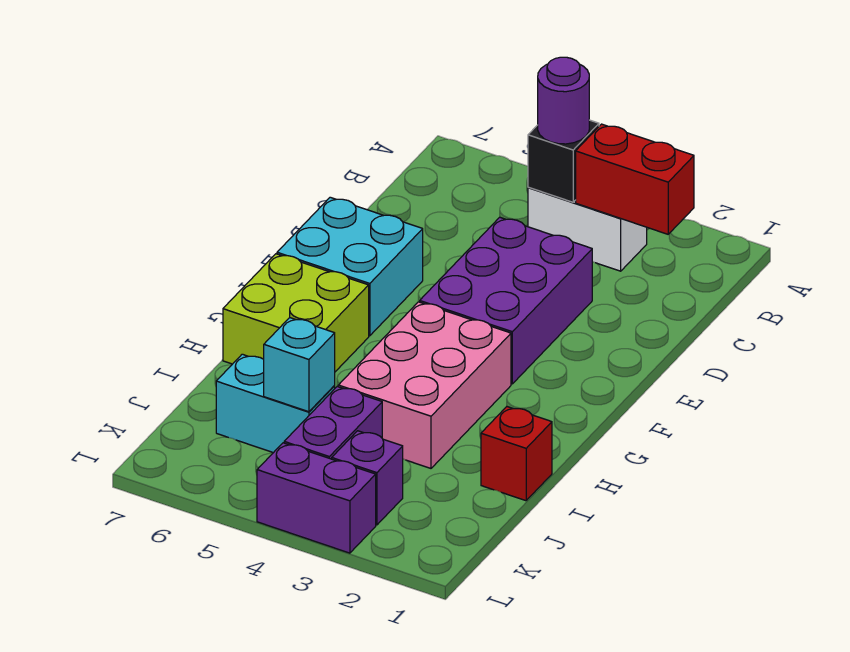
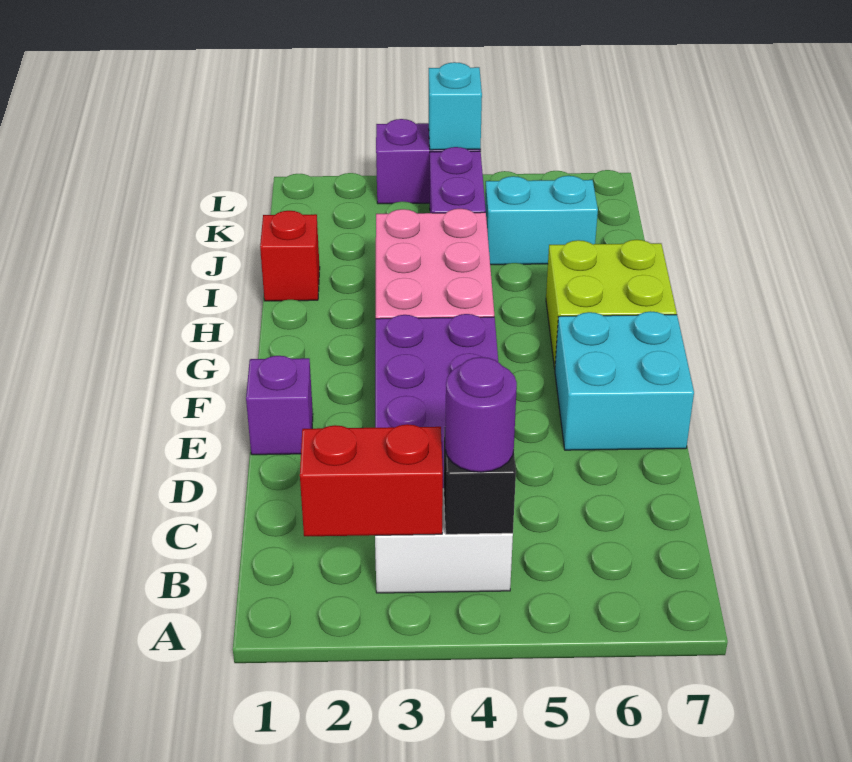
cyan brick J5 level 2 -> cyan brick L4 level 2
purple brick K3 level 1 -> purple brick E1 level 1

